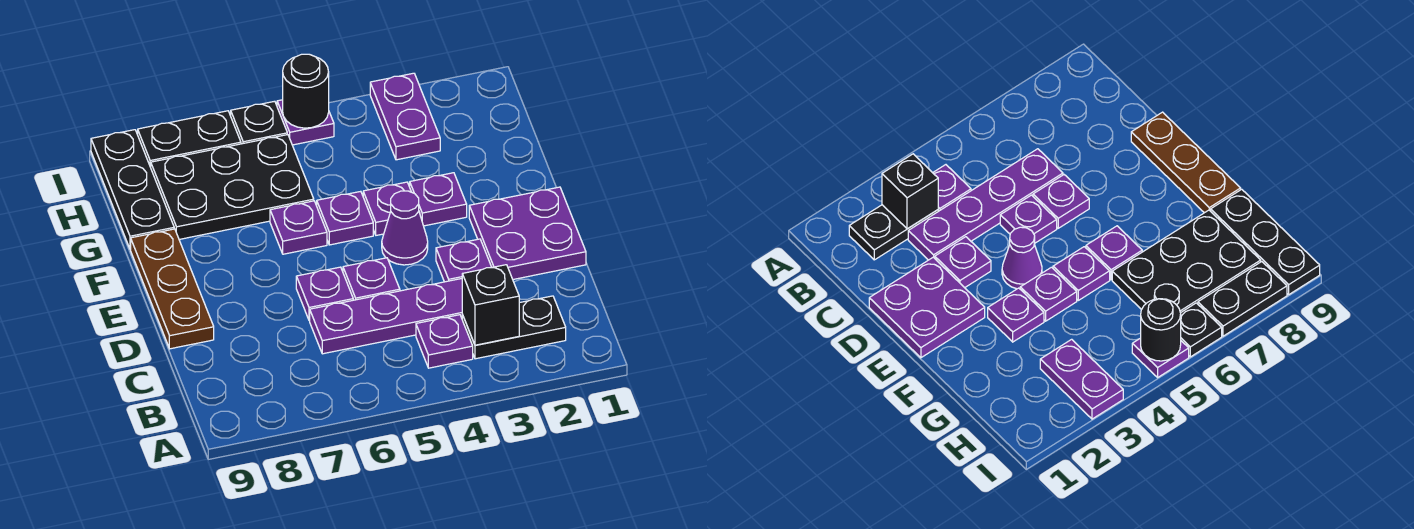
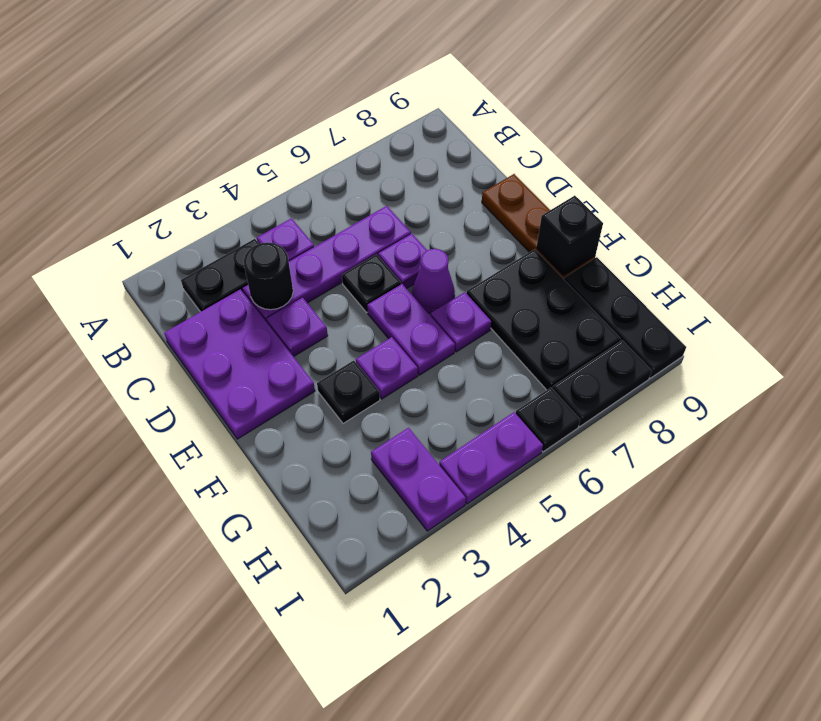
black brick B3 level 2 -> black brick F9 level 2
purple plate D1:E2 level 1 -> purple plate C1:E2 level 1
purple plate D5 level 1 -> black plate D5 level 1
purple cone E4 level 1 -> purple cone E6 level 1
purple plate F3 level 1 -> black plate F3 level 1
purple plate F5 level 1 -> purple plate E5:F5 level 1
black plate G6:H8 level 1 -> black plate F7:H8 level 1
purple plate I5 level 1 -> purple plate I4:I5 level 1
black round brick I5 level 2 -> black round brick C3 level 2

